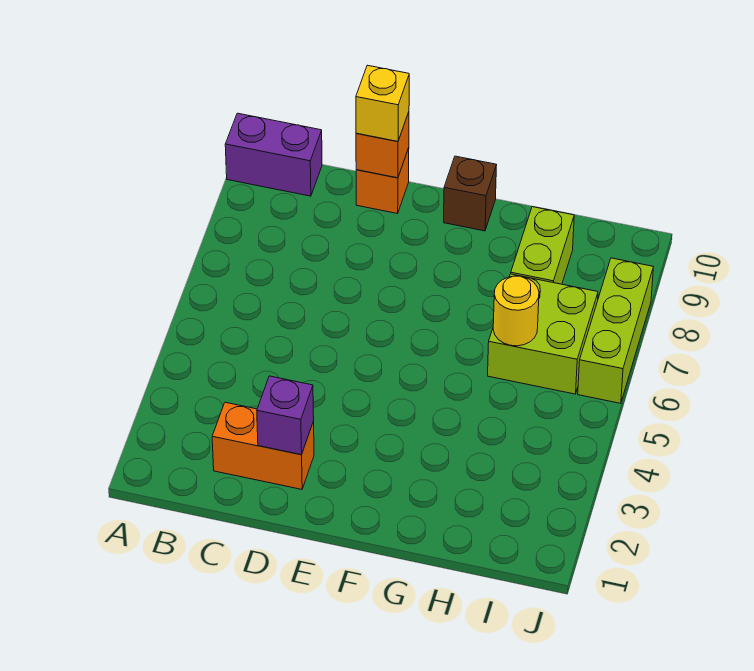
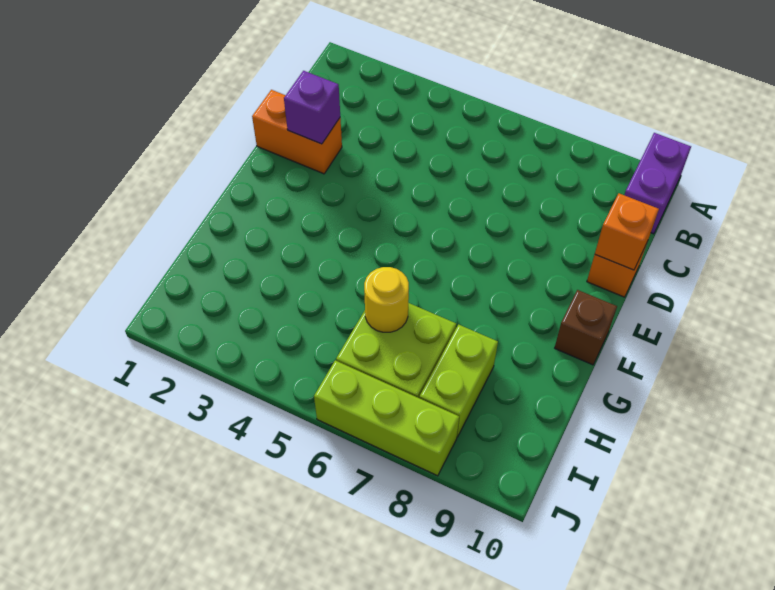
orange brick C2:D2 level 1 -> orange brick D1:D2 level 1
yellow brick D10 level 3 -> none
lime brick H8:H9 level 1 -> lime brick H8:I8 level 1

